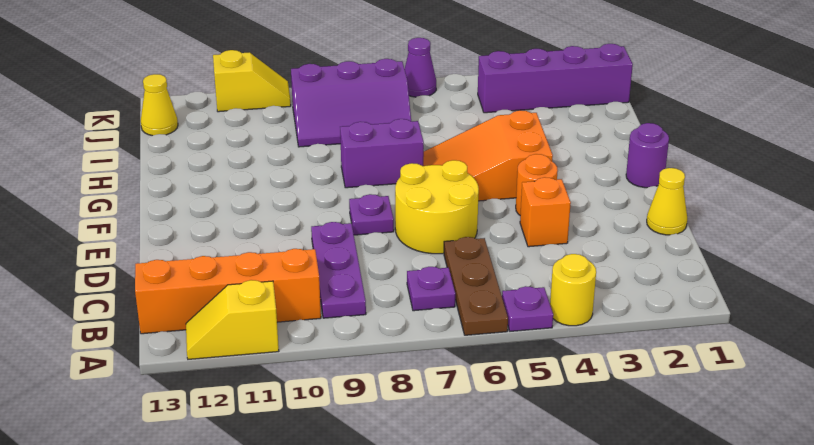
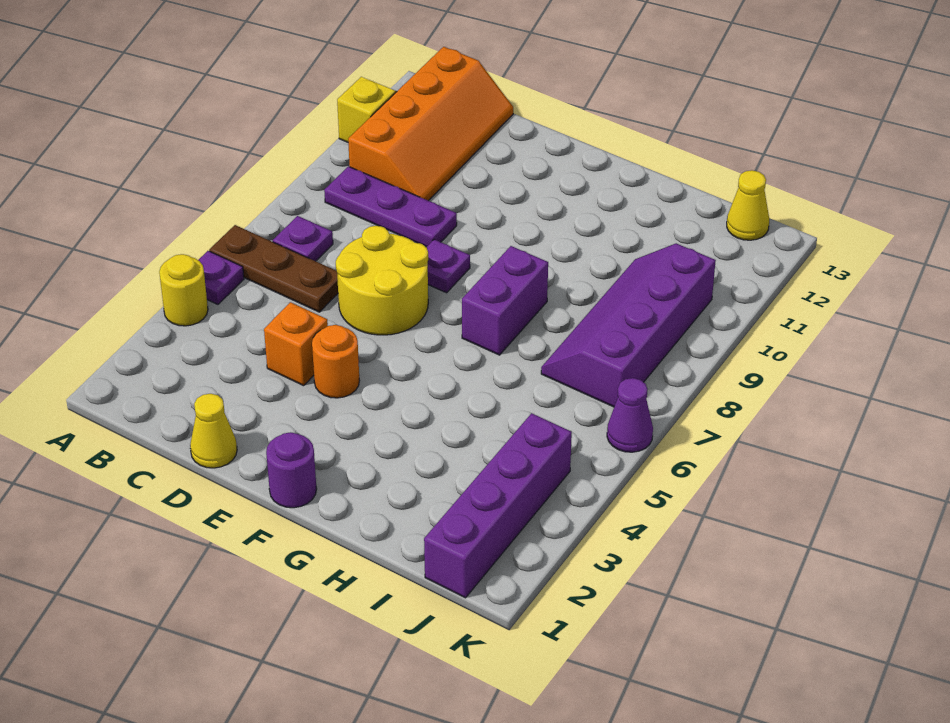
orange slope F4:G6 level 1 top 4 -> none
purple slope I7:J9 level 1 top J -> purple slope I7:J10 level 1 top J
yellow slope K10:K11 level 1 top 11 -> none

